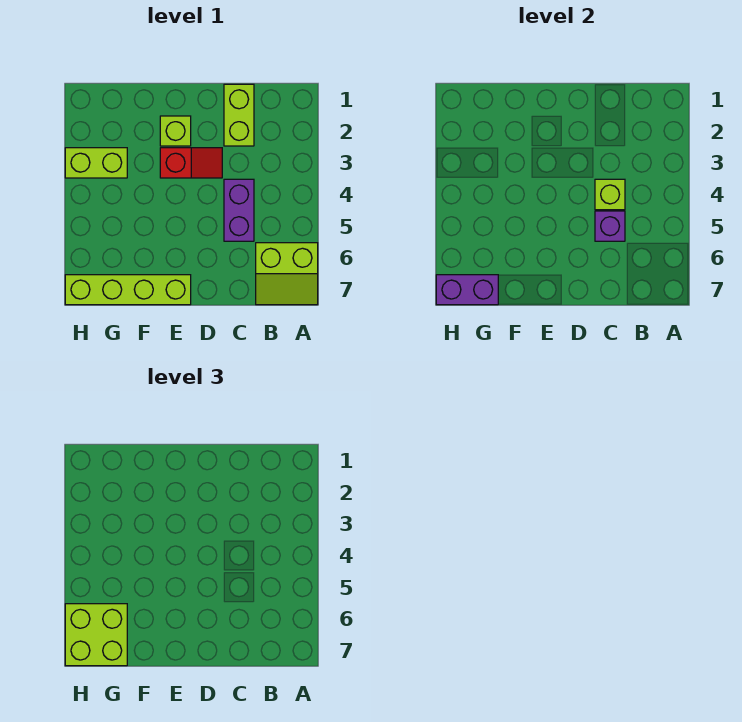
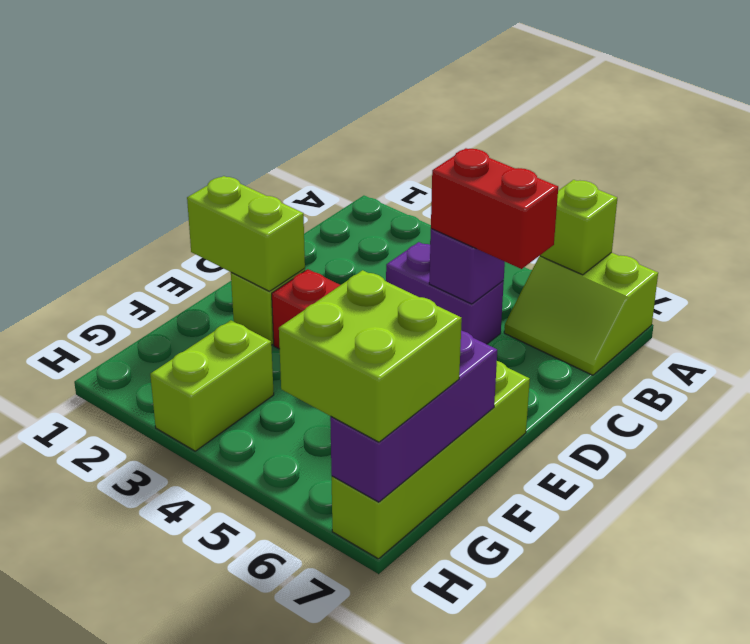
lime slope A6:B7 level 1 top 6 -> lime slope A6:B7 level 1 top A
lime brick C1:C2 level 1 -> lime brick E1:E2 level 2
lime brick C4 level 2 -> lime brick A6 level 2
none -> red brick C5:C6 level 3
purple brick G7:H7 level 2 -> purple brick F7:H7 level 2

